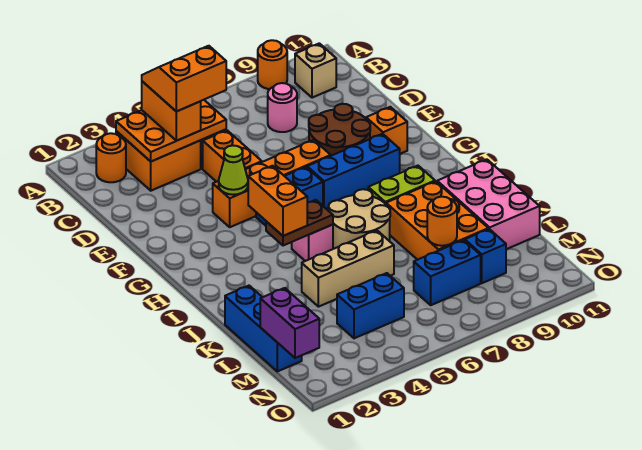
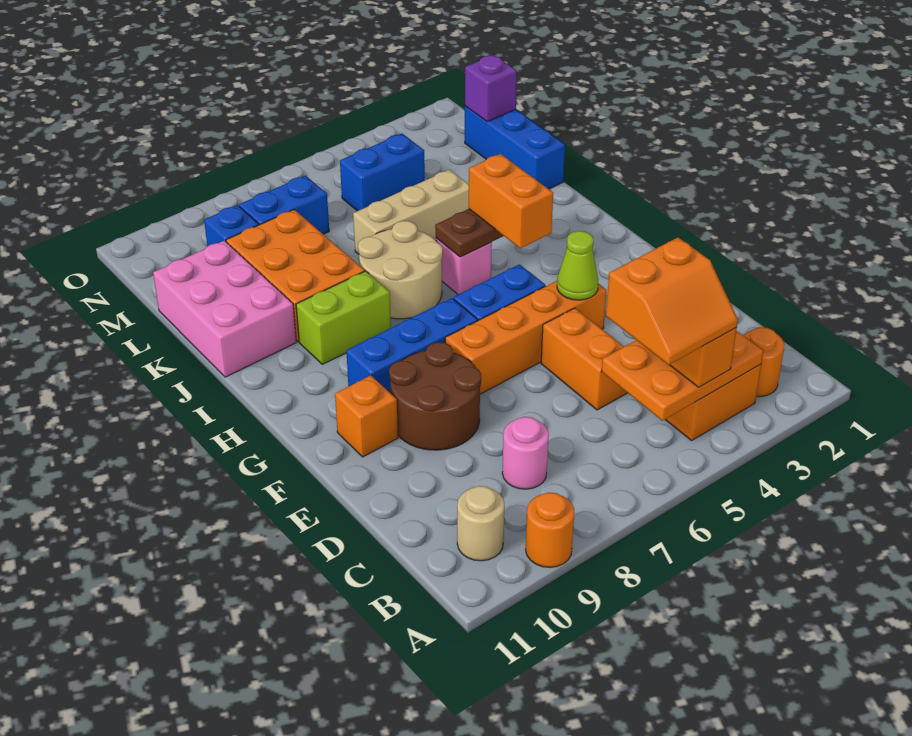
tan brick B10 level 1 -> tan round brick B10 level 1
orange round brick L8 level 2 -> none
purple brick M1:N1 level 2 -> purple brick M1 level 2

